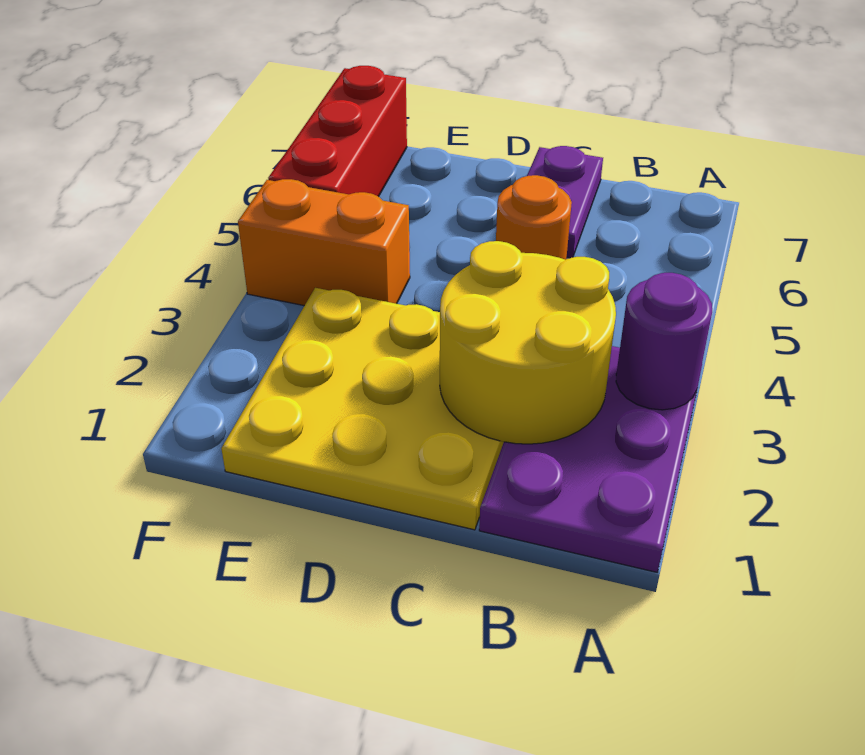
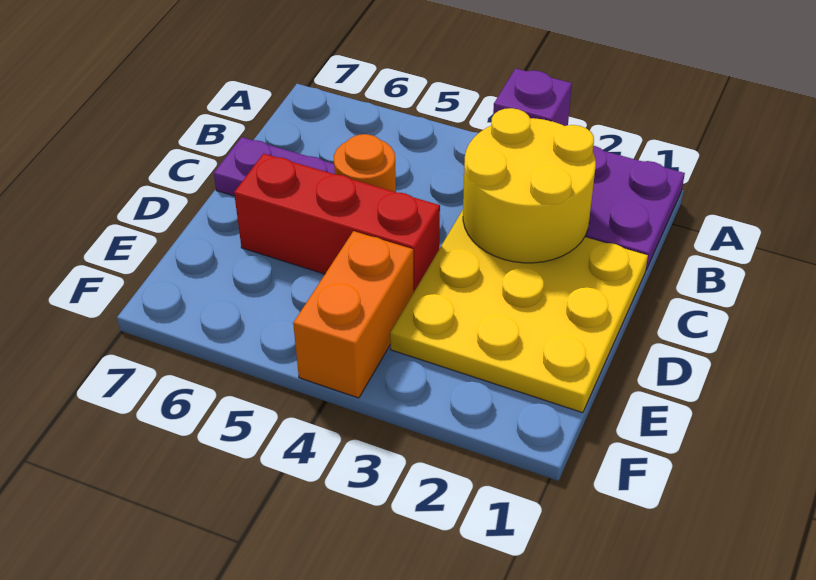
purple round brick A3 level 2 -> purple brick A3 level 2
red brick F5:F7 level 1 -> red brick D4:D6 level 1

